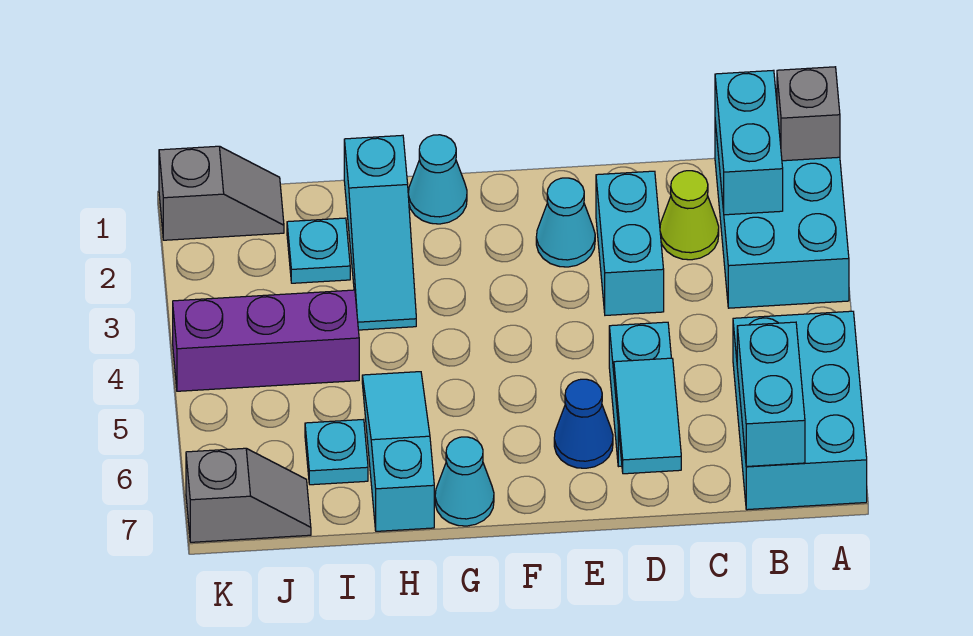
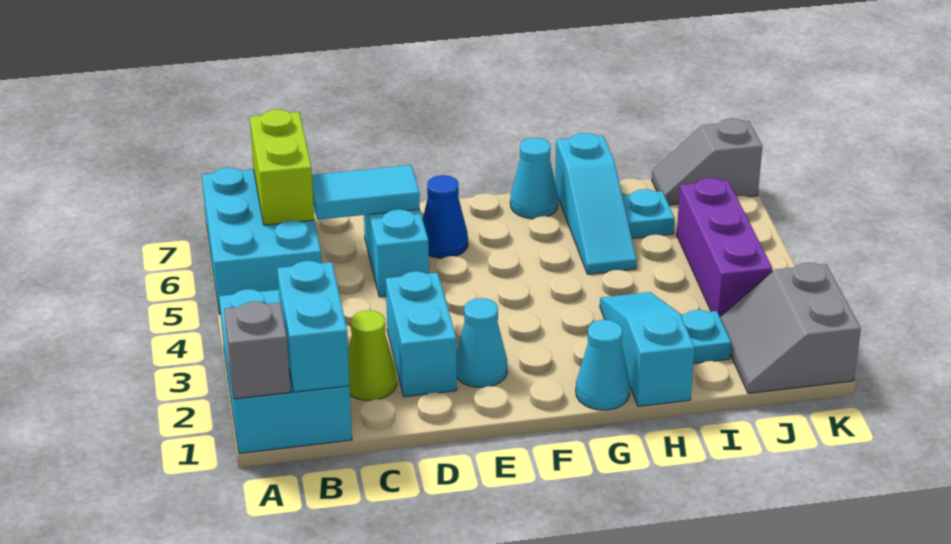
cyan brick B6:B7 level 2 -> lime brick B6:B7 level 2
cyan tile D6:D7 level 2 -> cyan tile C6:D6 level 2
purple brick I4:K4 level 1 -> purple brick J3:J5 level 1
grey slope J1:K1 level 1 top K -> grey slope J1:K2 level 1 top K

